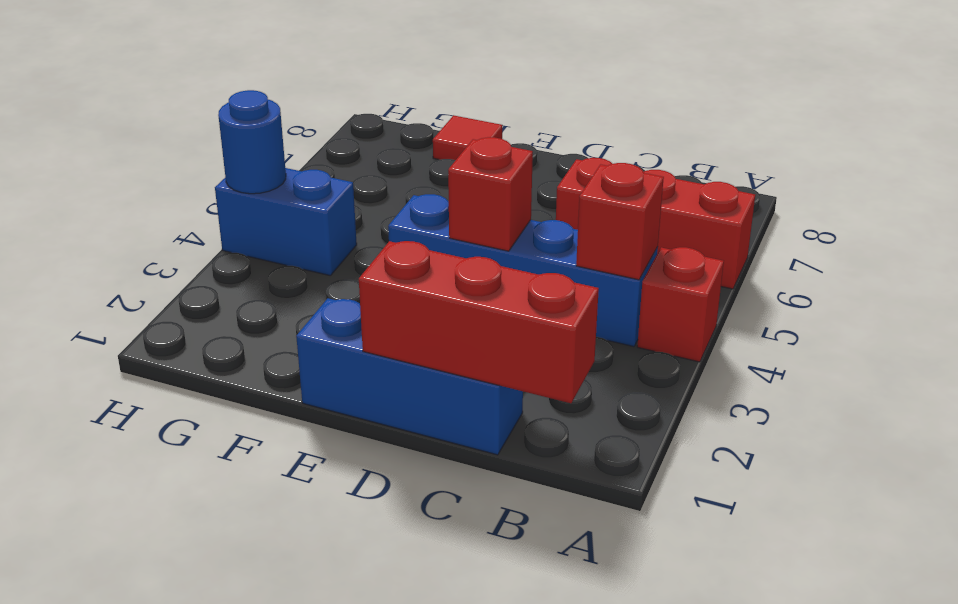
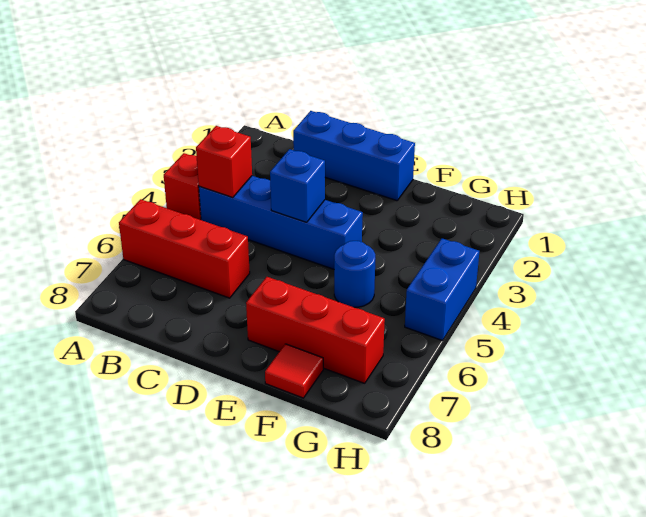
red brick B1:D1 level 2 -> red brick E7:G7 level 1
red brick D4 level 2 -> blue brick D4 level 2
blue brick G4:H4 level 1 -> blue brick H4:H5 level 1
blue round brick H4 level 2 -> blue round brick F5 level 1

